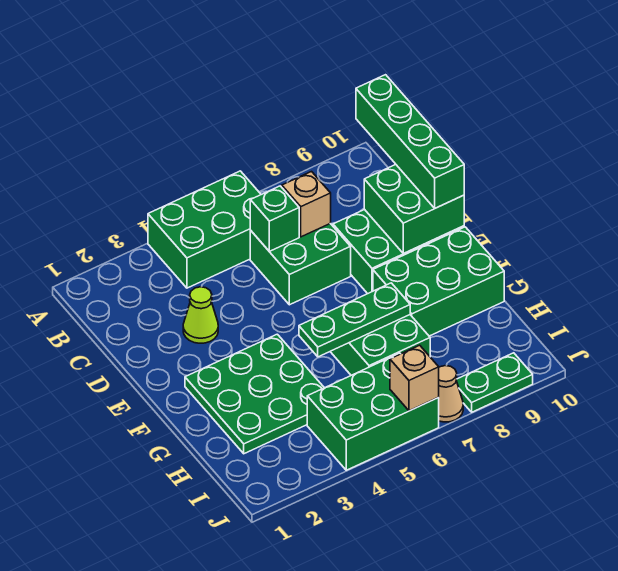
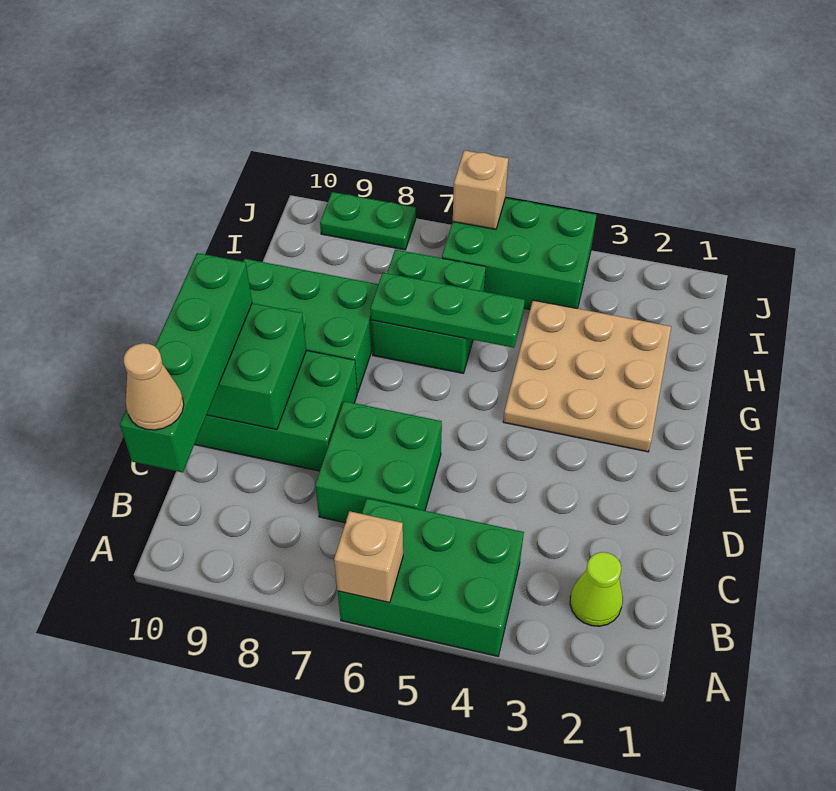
green brick C6 level 2 -> none
tan brick C7 level 2 -> tan brick A6 level 2
lime cone D3 level 1 -> lime cone B2 level 1
green plate F2:H4 level 1 -> tan plate F2:H4 level 1
tan cone J7 level 1 -> tan cone B10 level 4

